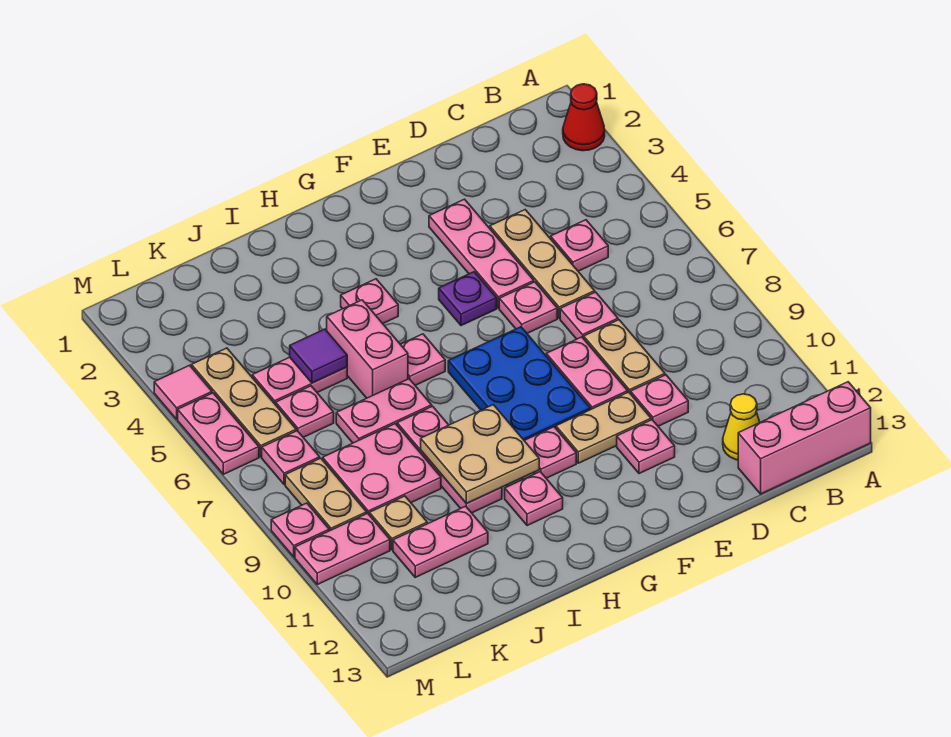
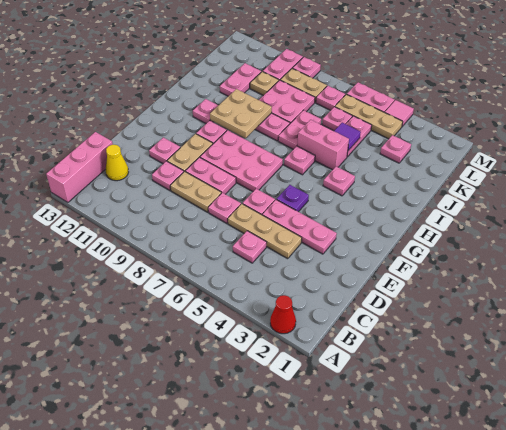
blue plate F7:G9 level 1 -> pink plate F7:G9 level 1
none -> pink plate K3 level 1

